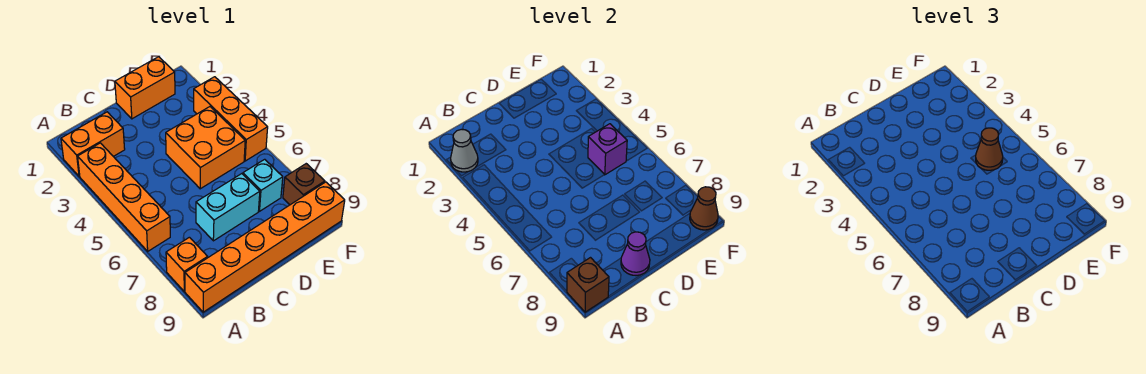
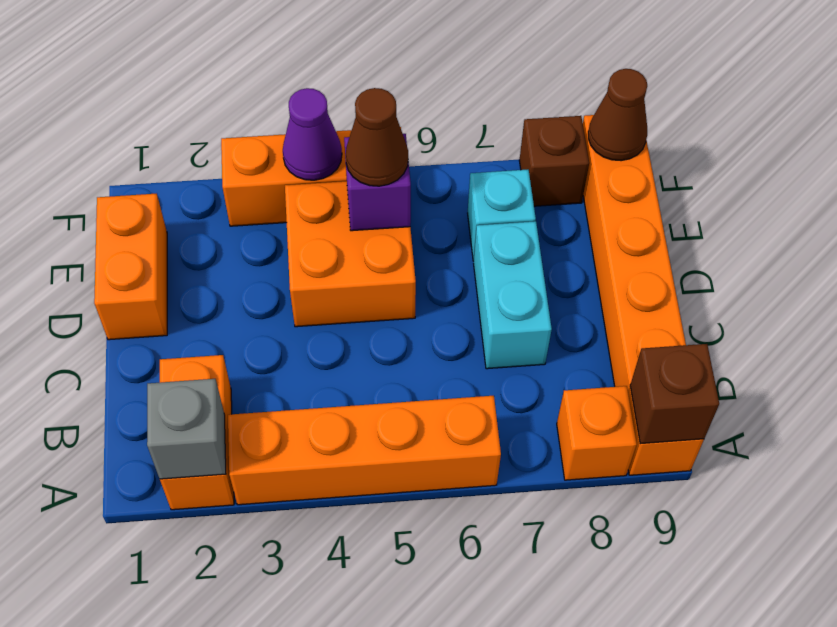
grey cone A2 level 2 -> grey brick A2 level 2
purple cone C9 level 2 -> purple cone F4 level 2

